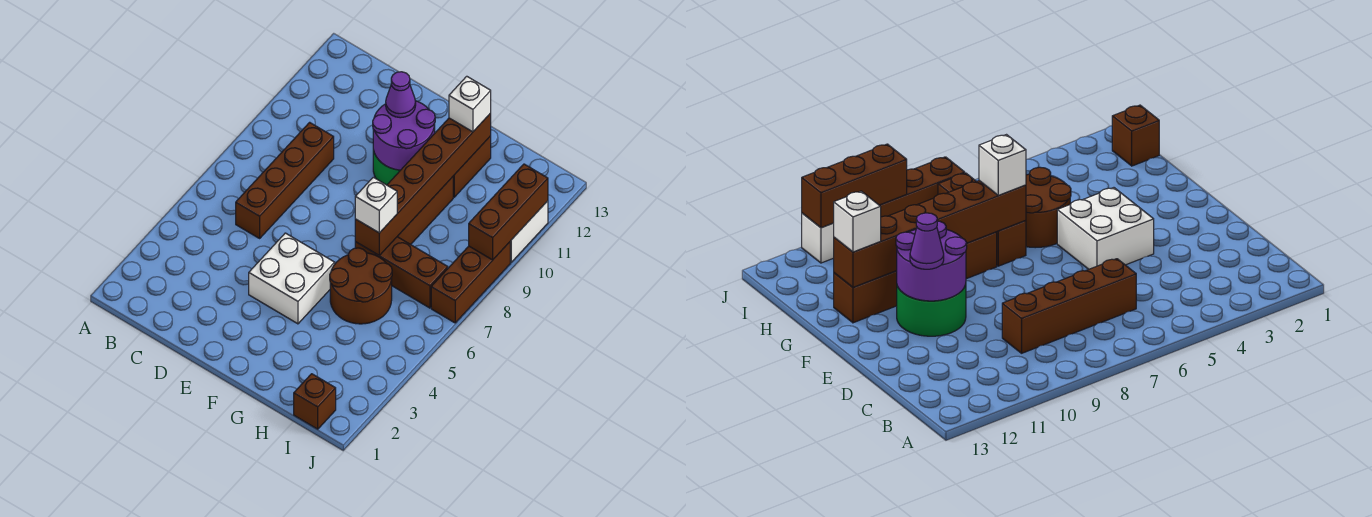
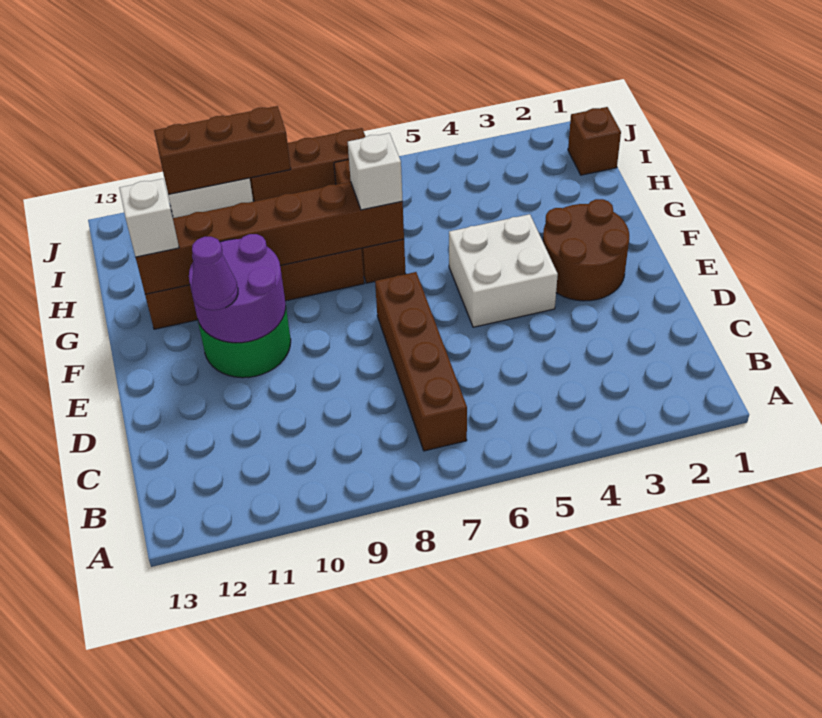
brown brick C6:C9 level 1 -> brown brick B7:E7 level 1
brown round brick G5:H6 level 1 -> brown round brick E2:F3 level 1

